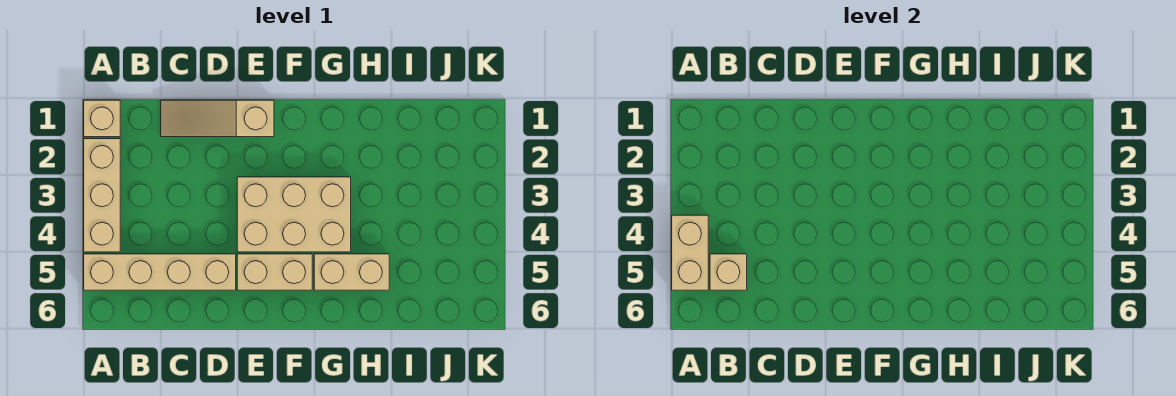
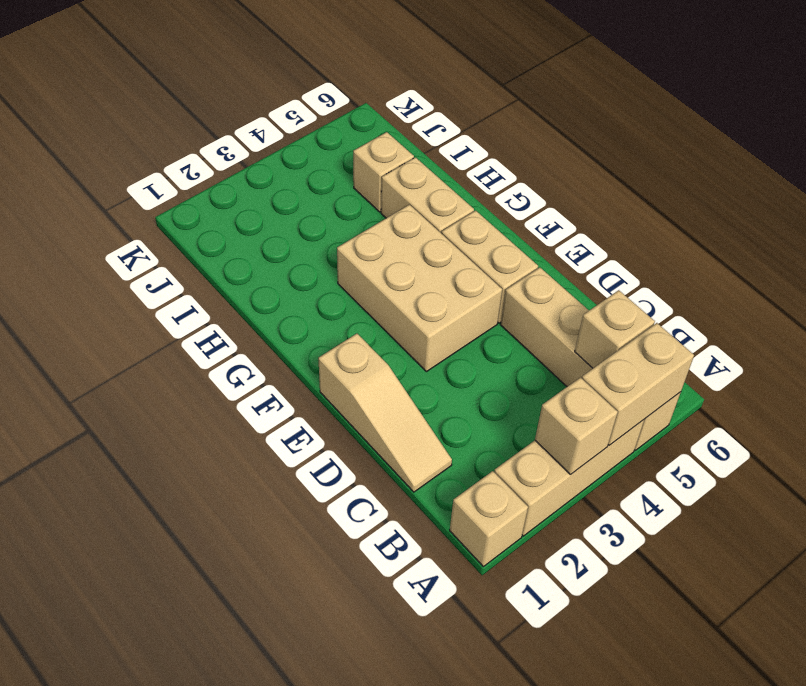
none -> tan brick A3 level 2
none -> tan brick I5 level 1

